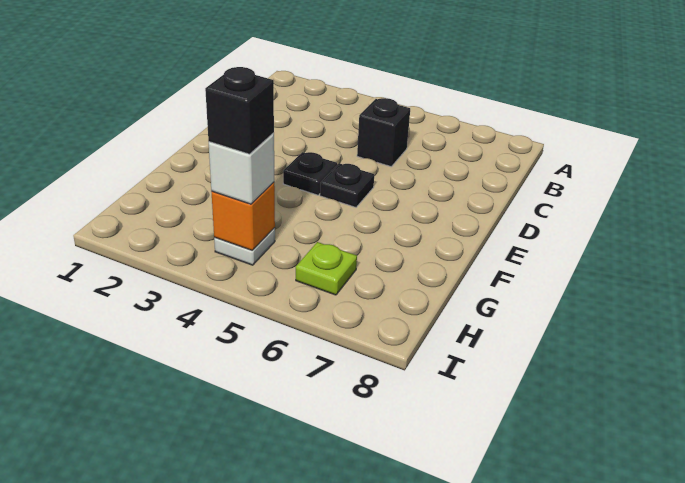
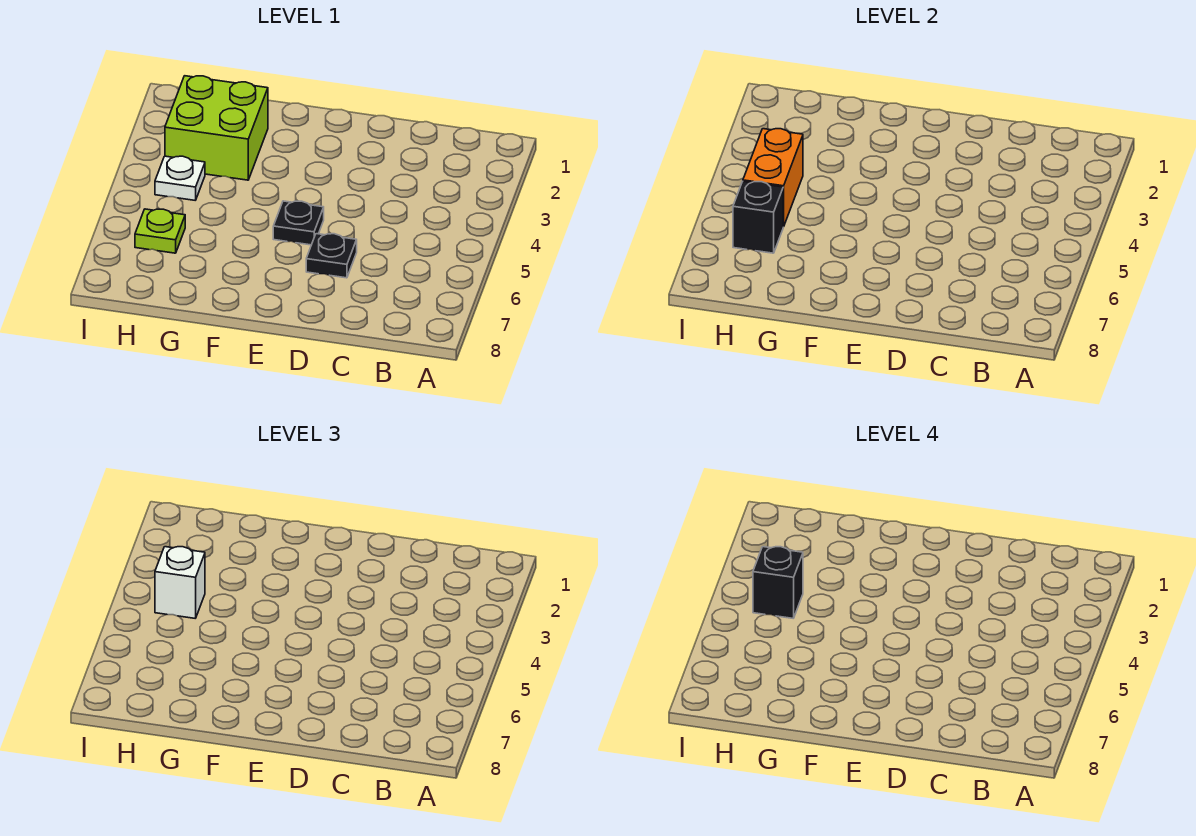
black brick C5 level 1 -> black brick H6 level 2
black plate E4 level 1 -> black plate D6 level 1
none -> lime brick G2:H3 level 1
orange brick H4 level 2 -> orange brick H4:H5 level 2

